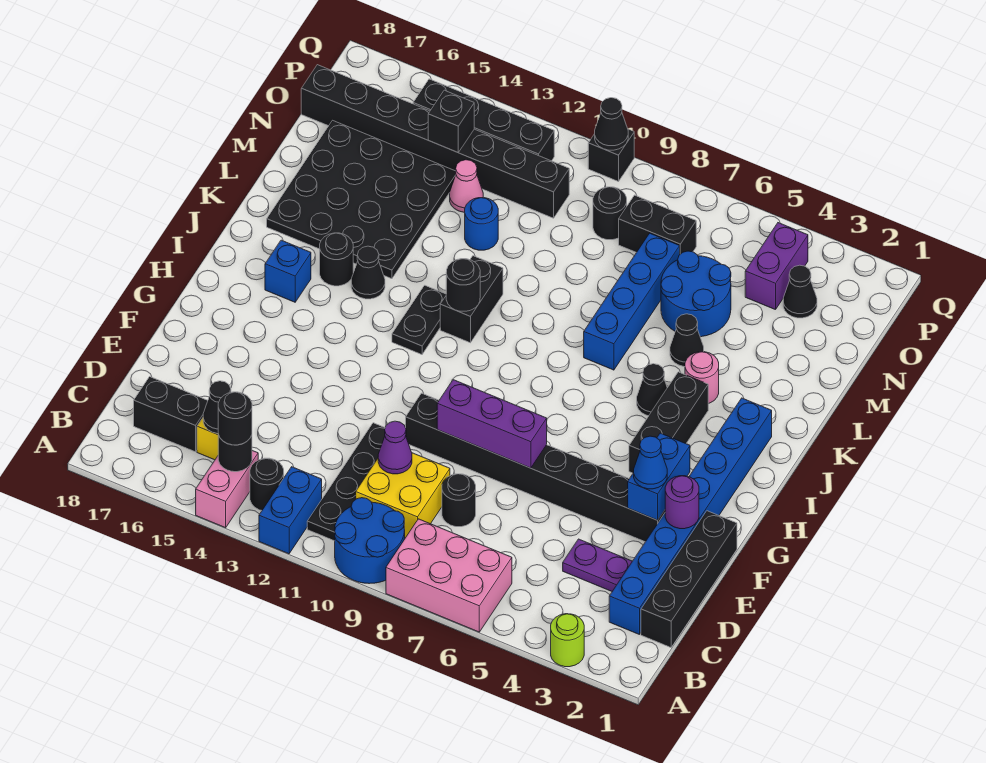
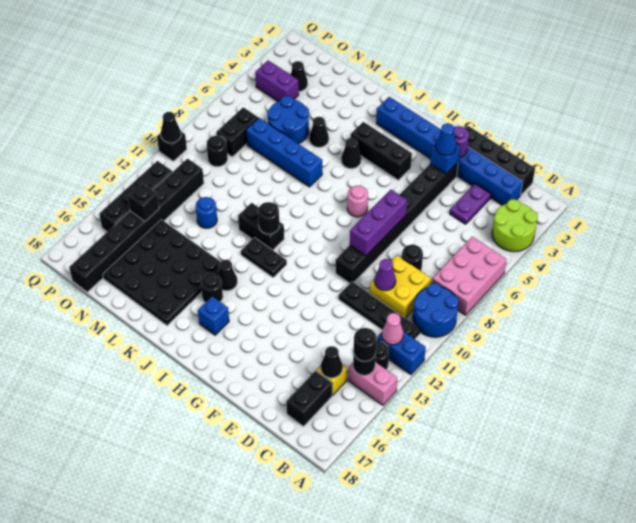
lime round brick A3 level 1 -> lime round brick A3:B4 level 1
blue brick F3:G3 level 2 -> blue brick F3 level 2
pink round brick K4 level 1 -> pink round brick H7 level 1
pink cone N13 level 1 -> pink cone B12 level 2

